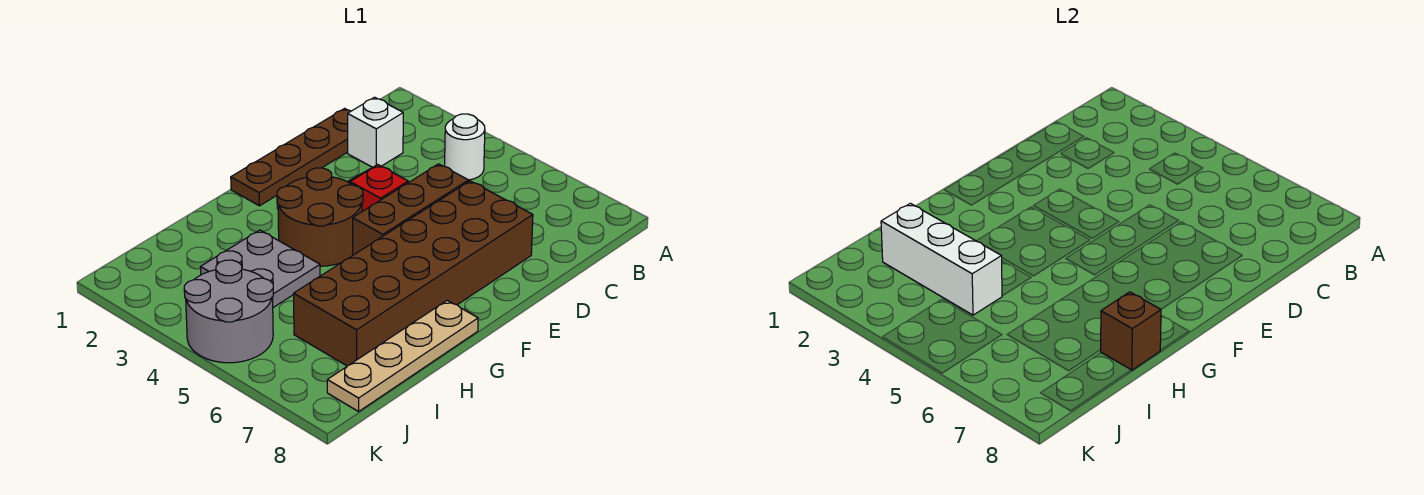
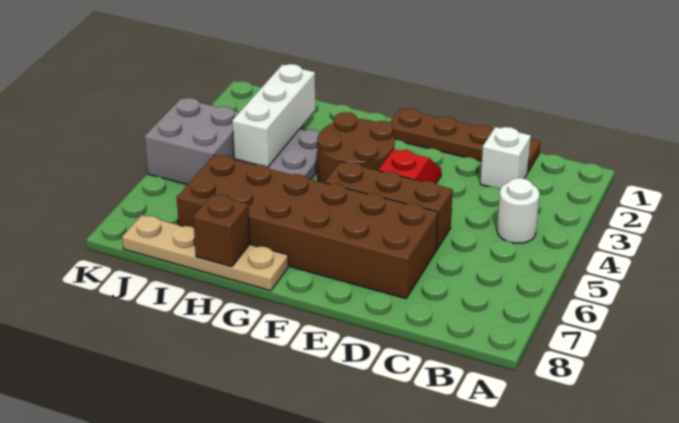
grey round brick J4:K5 level 1 -> grey brick J4:K5 level 1

